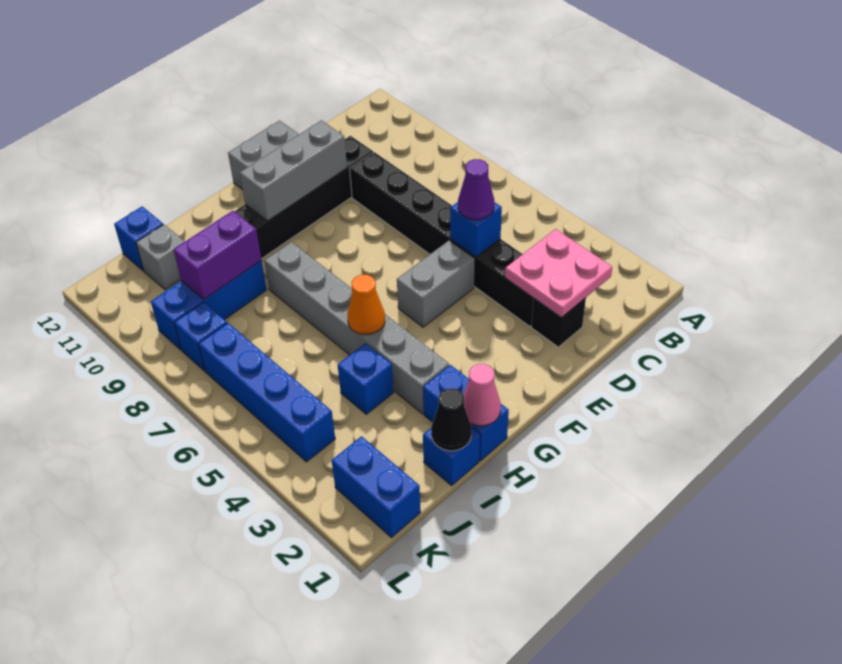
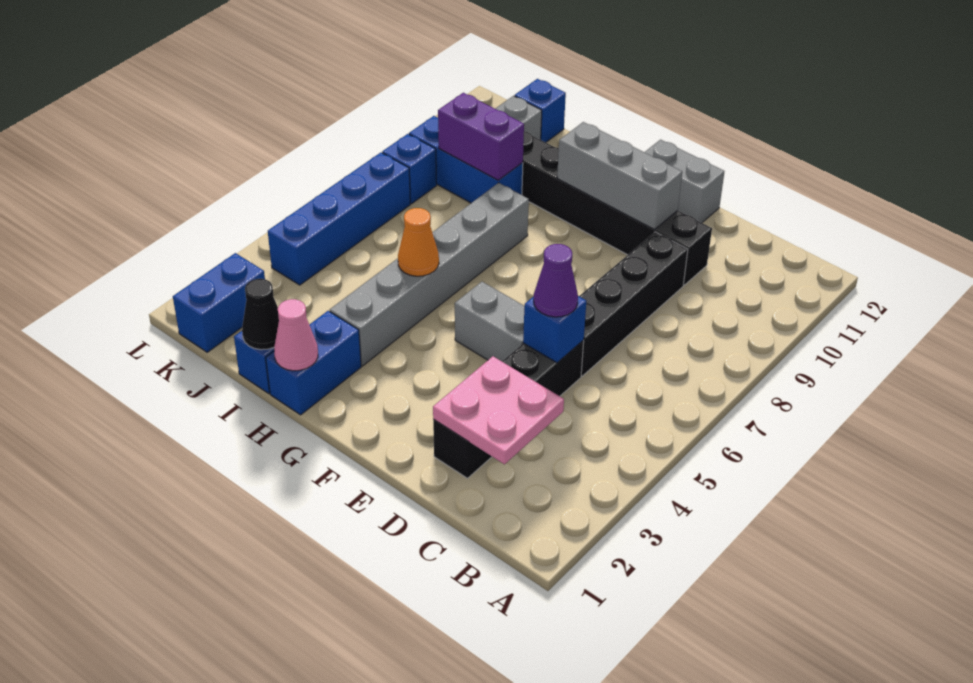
blue brick I4 level 1 -> none

